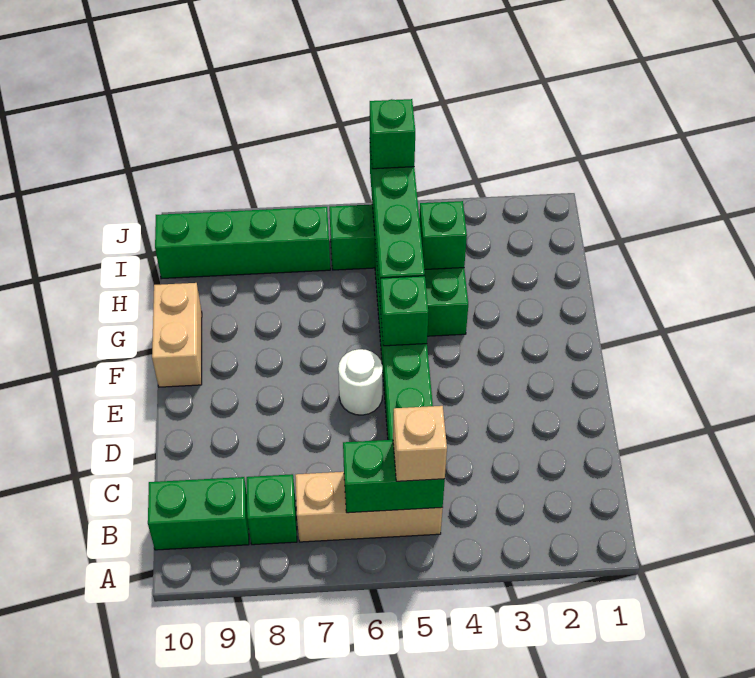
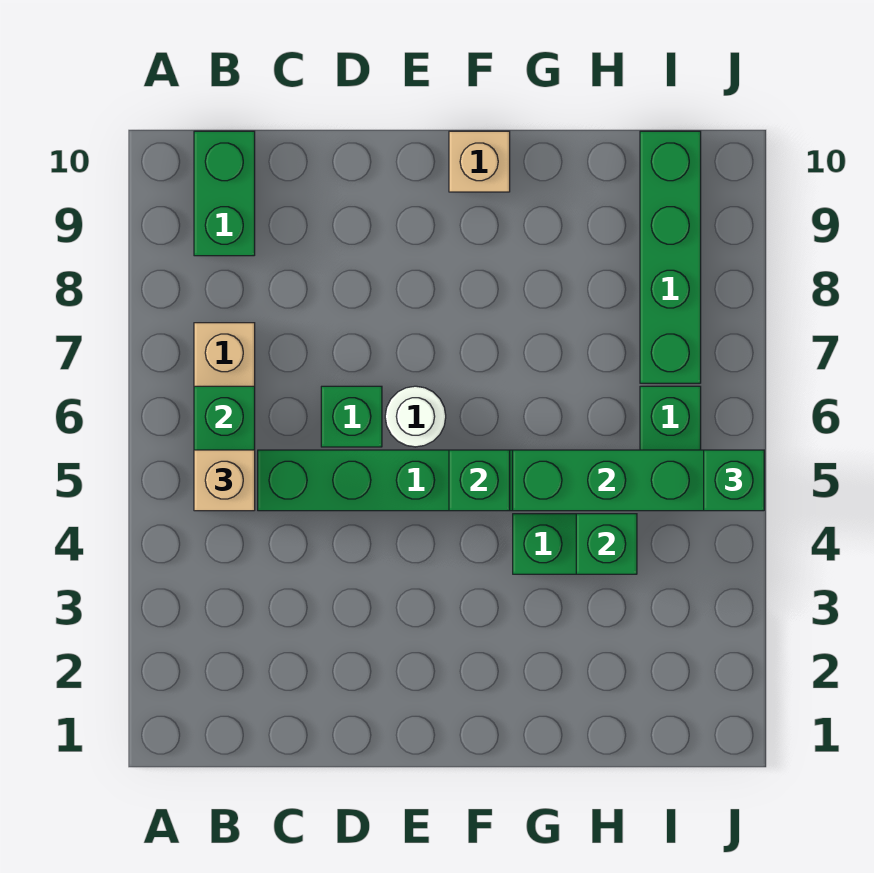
green brick B8 level 1 -> green brick D6 level 1
tan brick F10:G10 level 1 -> tan brick F10 level 1

